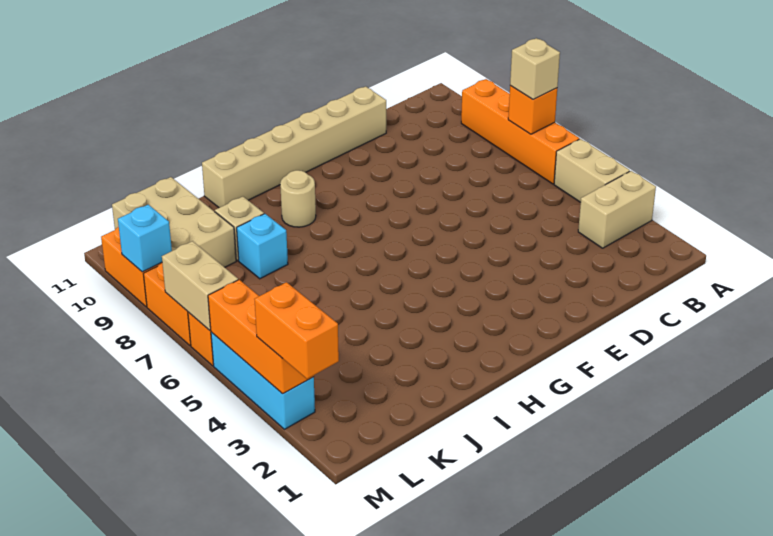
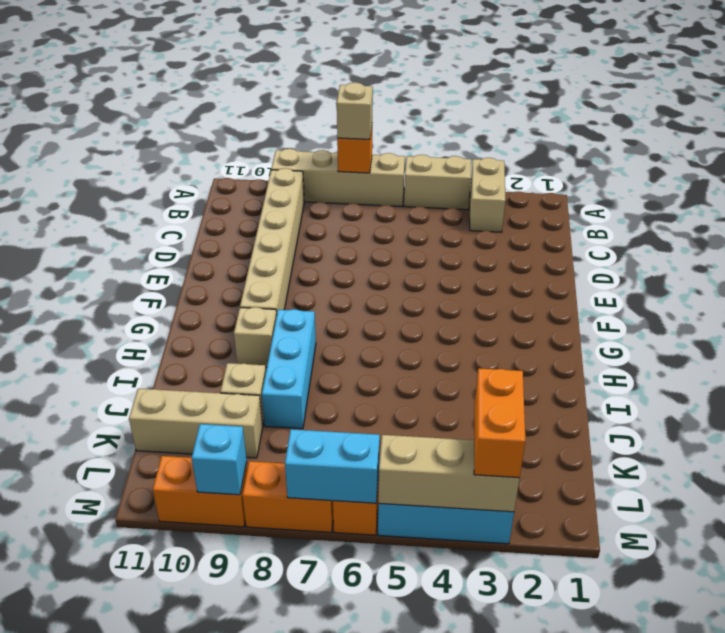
orange brick A6:A9 level 1 -> tan brick A6:A9 level 1
tan brick D11:I11 level 1 -> tan brick B9:G9 level 1
tan round brick H9 level 1 -> tan brick H9 level 1
cyan brick J8 level 1 -> cyan brick H8:J8 level 1
tan brick K9:L11 level 1 -> tan brick K9:K11 level 1
orange brick M2:M3 level 3 -> orange brick L3:M3 level 3
orange brick M3:M5 level 2 -> tan brick M3:M5 level 2
tan brick M6:M7 level 2 -> cyan brick M6:M7 level 2

